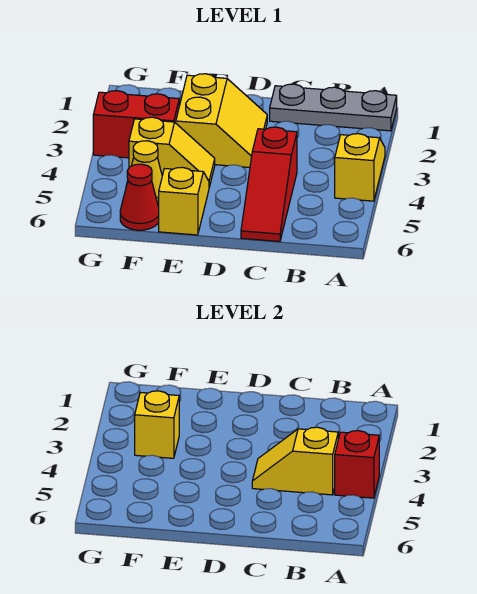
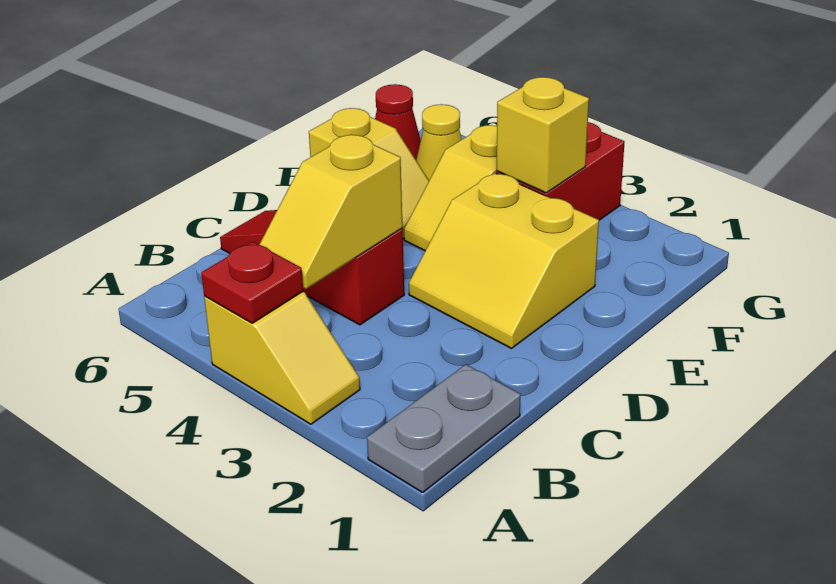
grey plate A1:C1 level 1 -> grey plate A1:B1 level 1
red brick A4 level 2 -> red plate A4 level 2
yellow slope B4:C4 level 2 top B -> yellow slope B4:C4 level 2 top C

